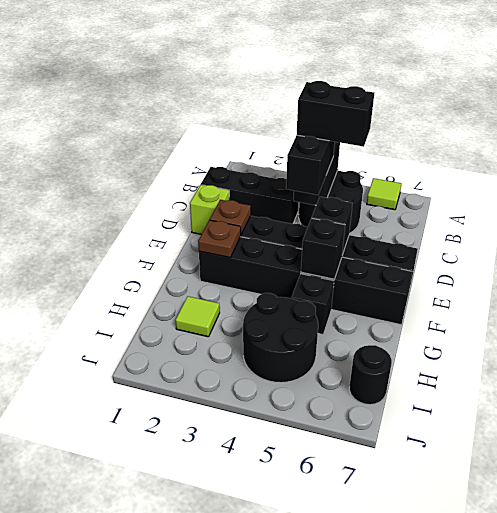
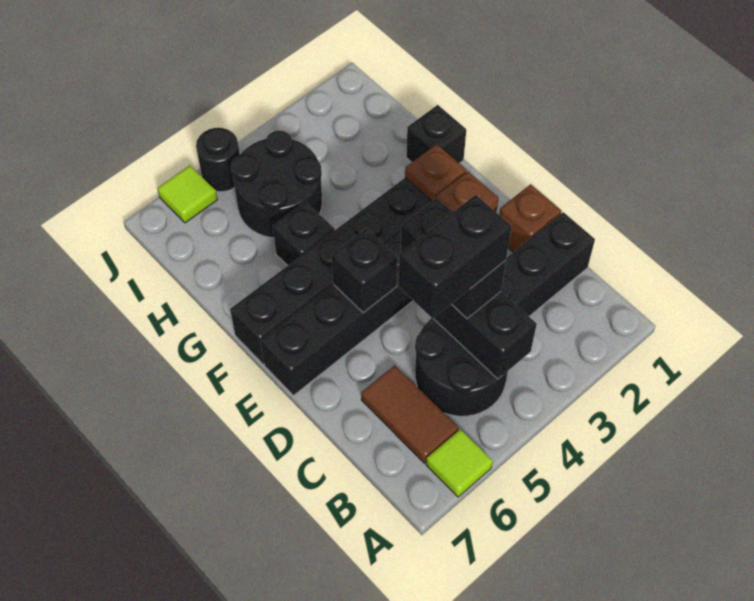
none -> brown tile B6:C6 level 1
lime brick D1 level 1 -> brown brick D1 level 1
black brick F5 level 2 -> black brick G1 level 1
lime tile H2 level 1 -> lime tile J6 level 1
black round brick I7 level 1 -> black round brick J5 level 1

